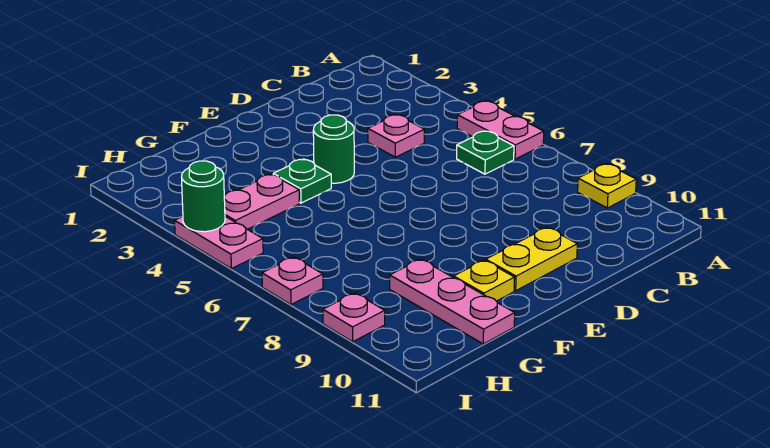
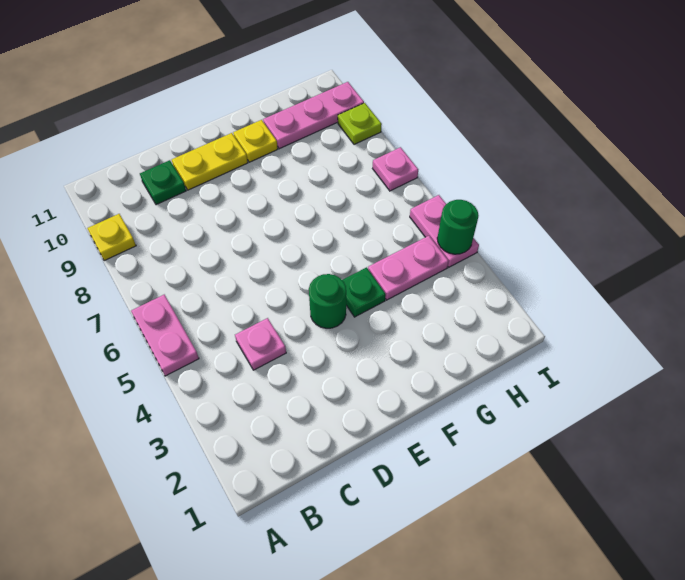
green plate B6 level 1 -> green plate C10 level 1
pink plate G9:G11 level 1 -> pink plate G10:I10 level 1
pink plate I9 level 1 -> lime plate I9 level 1

